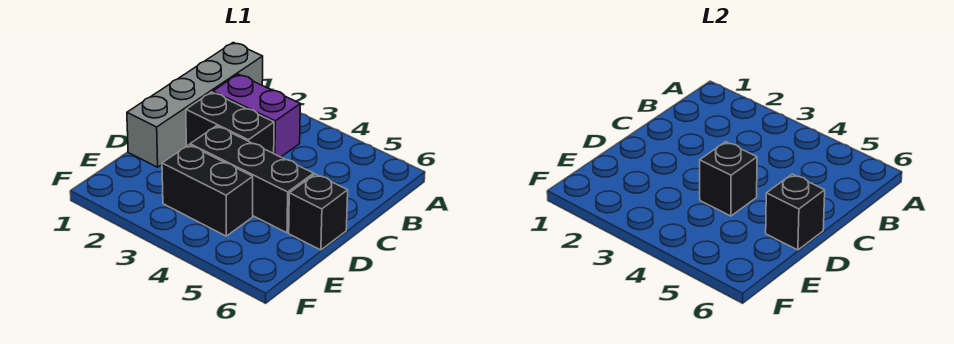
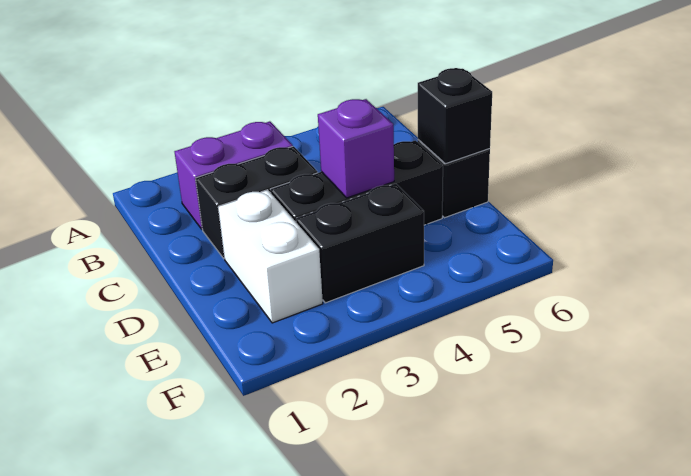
grey brick A1:D1 level 1 -> none
none -> white brick D2:E2 level 1
black brick D4 level 2 -> purple brick D4 level 2

